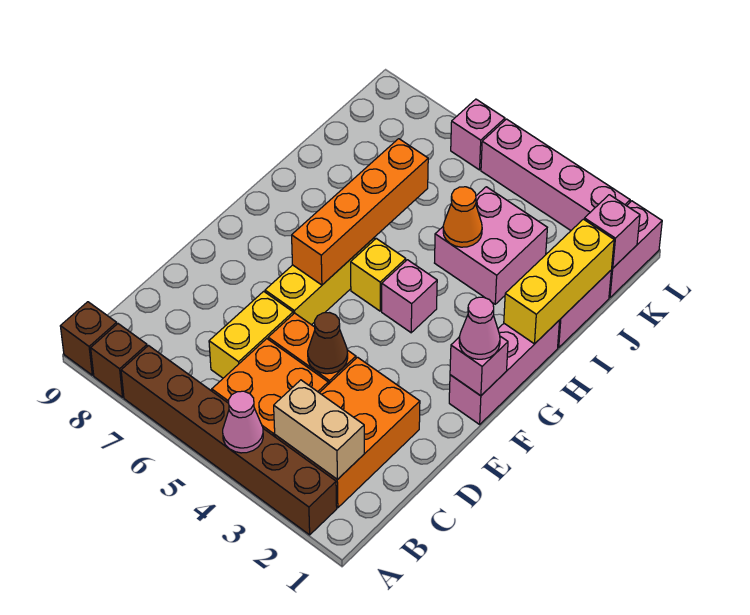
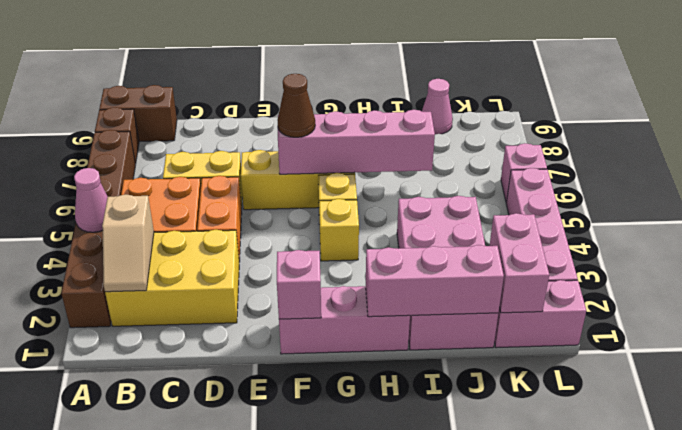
brown brick A9 level 1 -> brown brick A9:B9 level 1
orange brick B2:D3 level 1 -> yellow brick B2:D3 level 1
tan brick B2:B3 level 2 -> tan slope B2:B3 level 2 top 3
brown cone D4 level 2 -> brown cone F6 level 3
pink cone F1 level 3 -> pink cone J9 level 1
orange brick F6:I6 level 2 -> pink brick F6:I6 level 2
pink brick G4 level 1 -> yellow brick G4 level 1
yellow brick H1:J1 level 2 -> pink brick H1:J1 level 2
orange cone I4 level 2 -> none
pink brick K1 level 2 -> pink brick K1:K2 level 2

